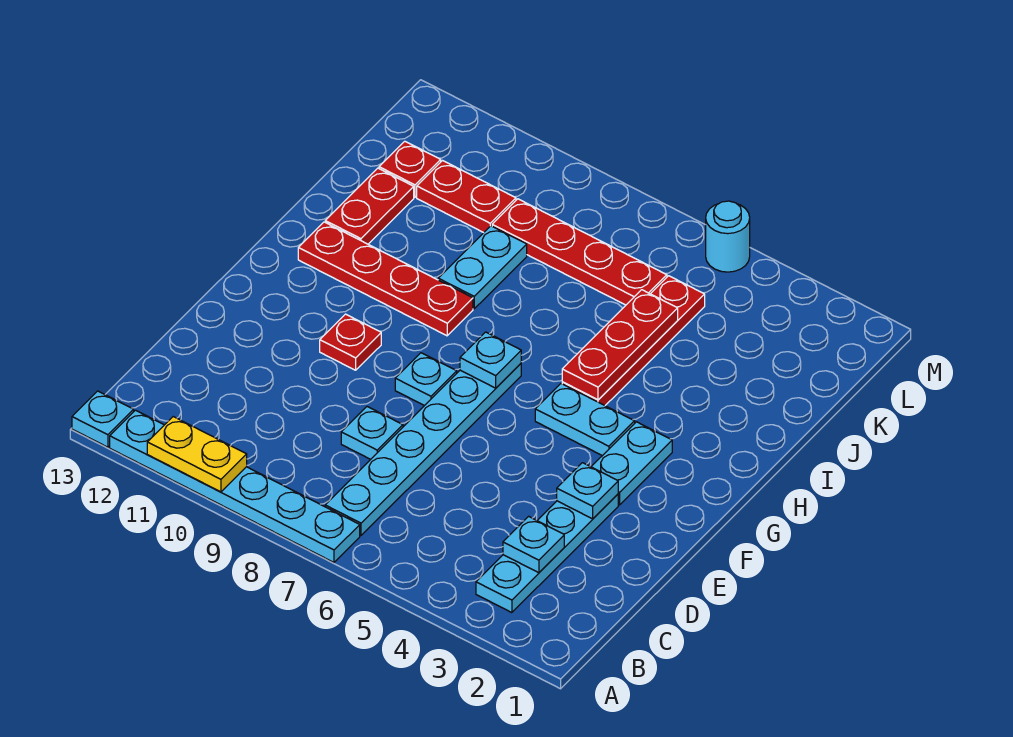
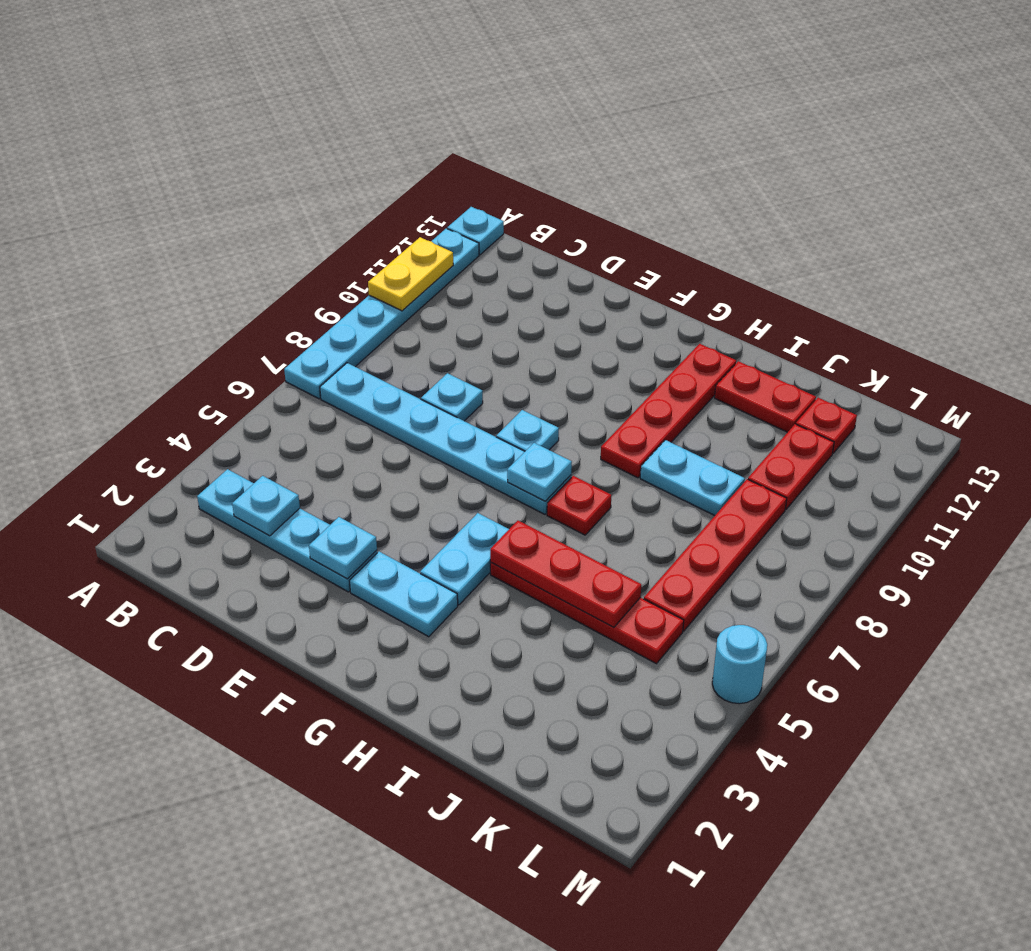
red plate F10 level 1 -> red plate H7 level 1

